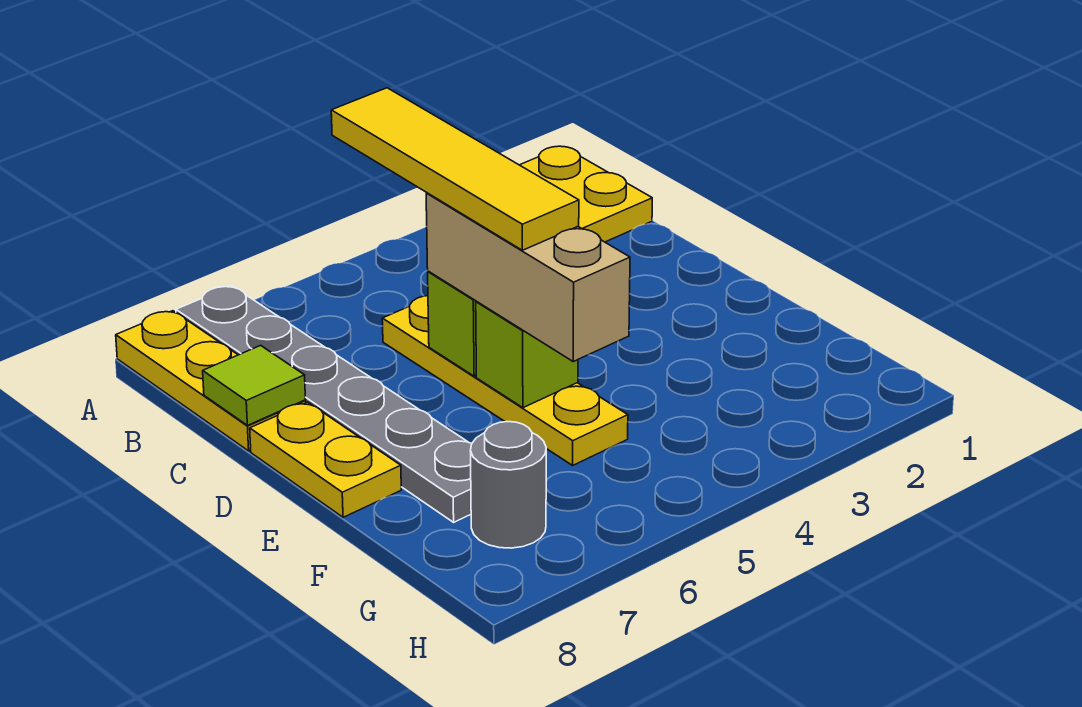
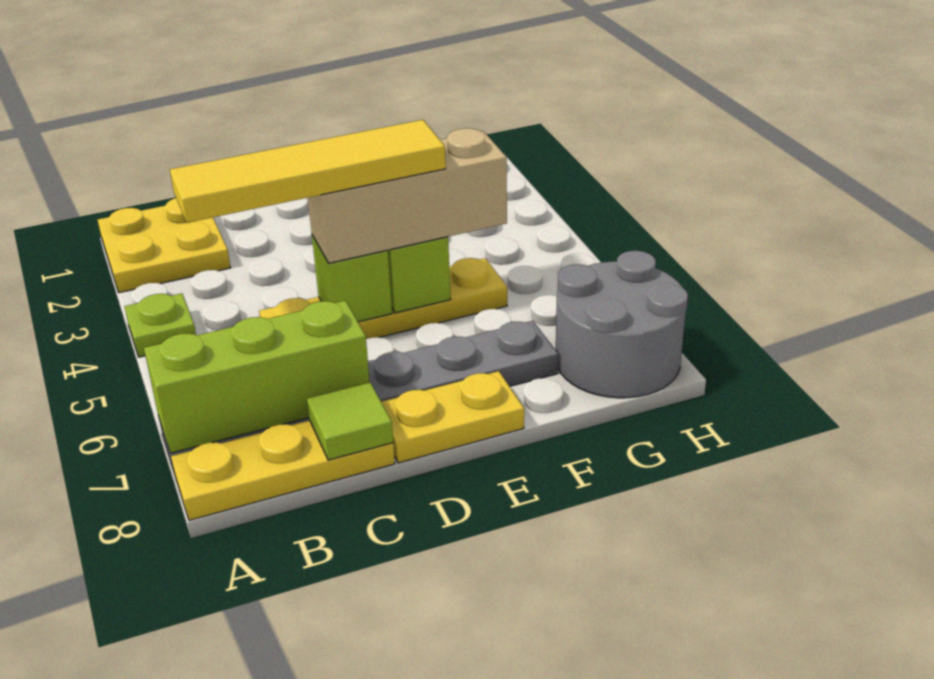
none -> lime plate A4 level 1
none -> lime brick A7:C7 level 2
grey round brick G7 level 1 -> grey round brick G7:H8 level 1

